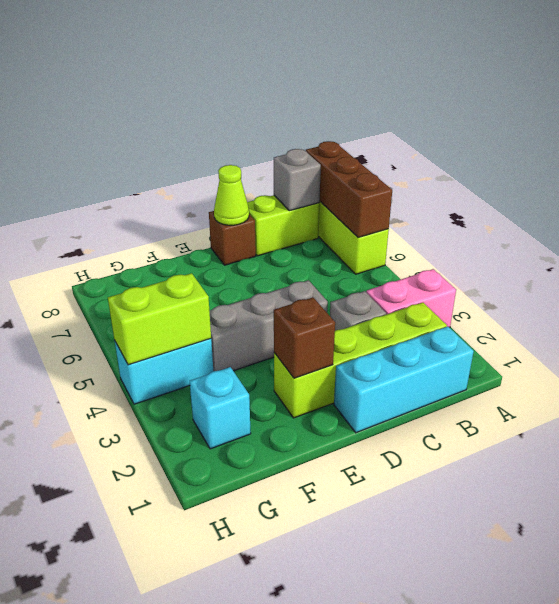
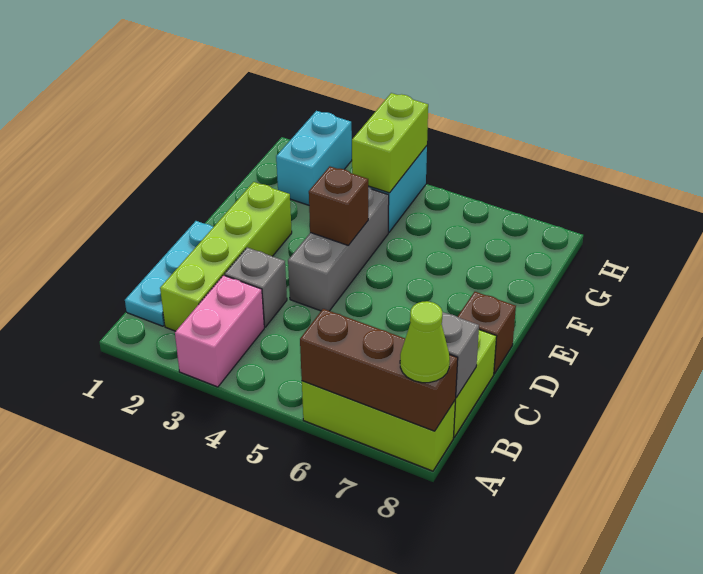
cyan brick B1:D1 level 1 -> cyan plate B1:D1 level 1
lime cone D8 level 2 -> lime cone A8 level 3
brown brick E2 level 2 -> brown brick E4 level 2
cyan brick G2 level 1 -> cyan brick G2:H2 level 1

